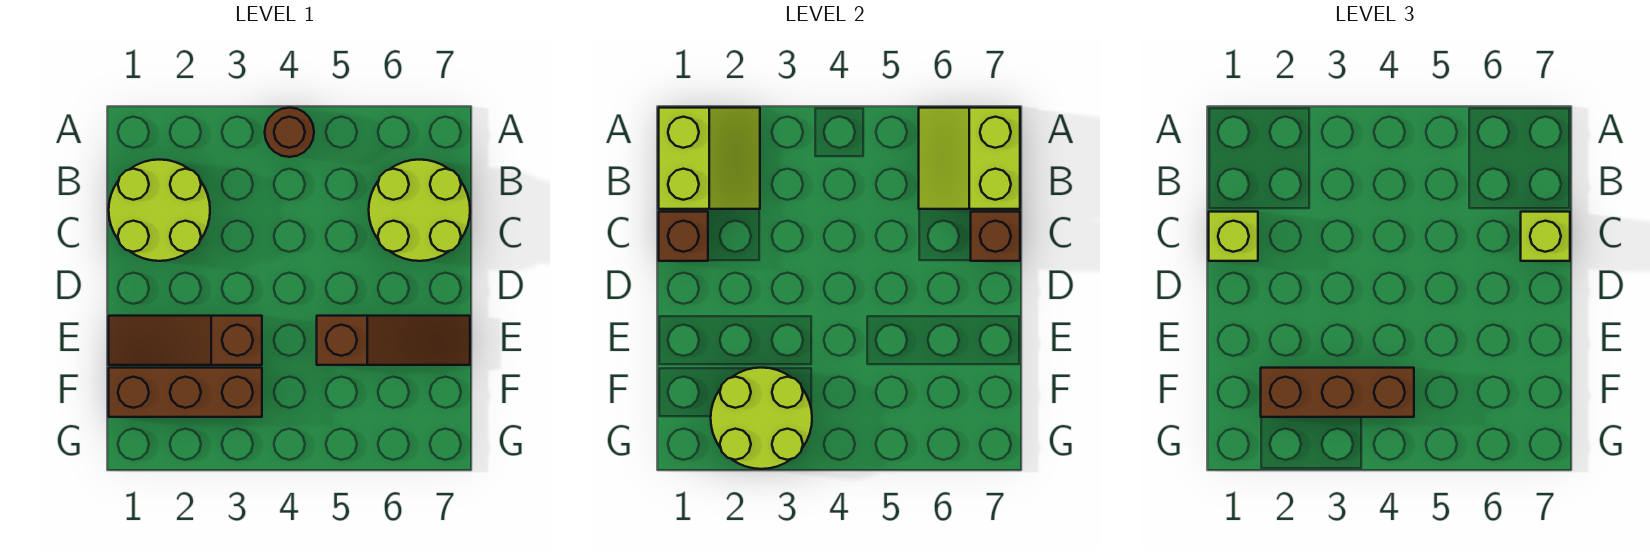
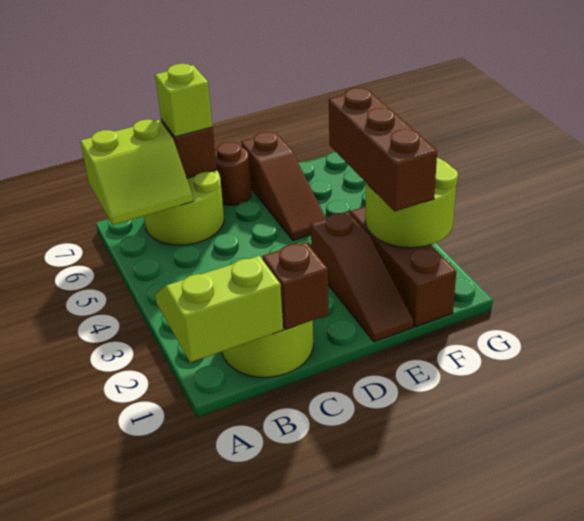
brown round brick A4 level 1 -> brown round brick D7 level 1
lime brick C1 level 3 -> none
brown slope E5:E7 level 1 top 5 -> brown slope E5:E7 level 1 top 7

